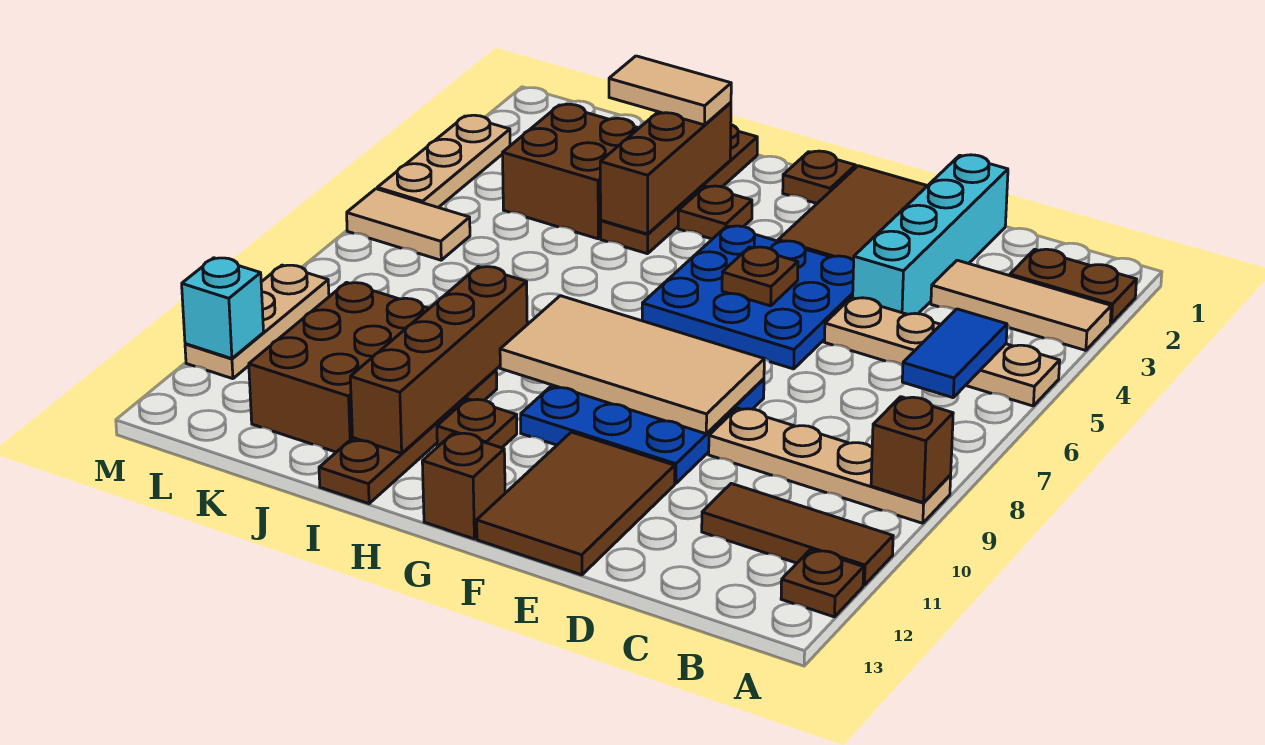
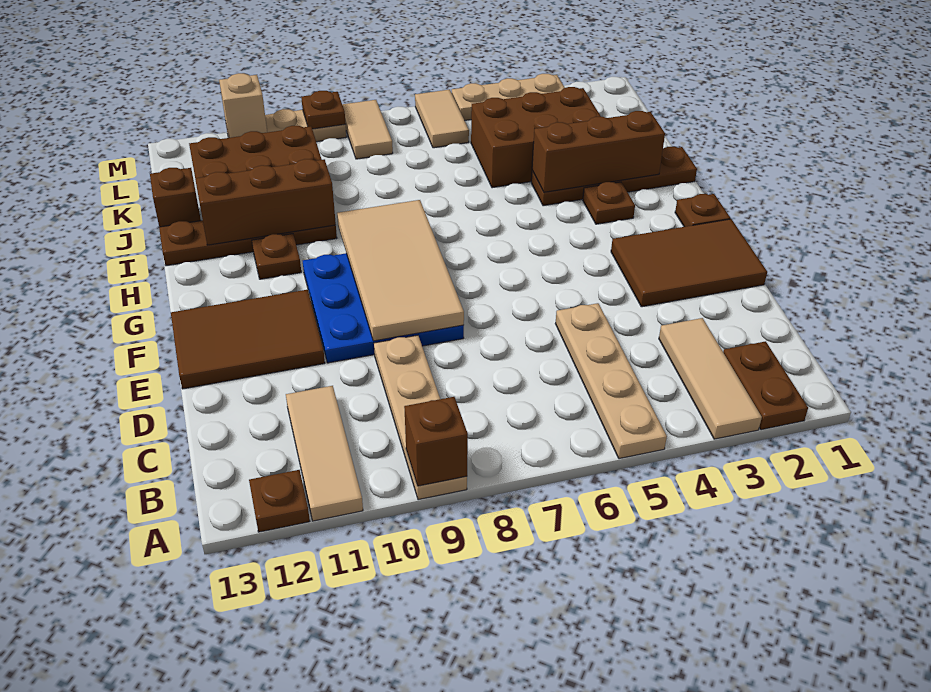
brown tile A11:C11 level 1 -> tan tile A11:C11 level 1
blue tile B5:B6 level 2 -> none
cyan brick D1:D4 level 1 -> none
blue plate E4:G6 level 1 -> none
brown plate F5 level 2 -> brown plate M9 level 2
brown brick G13 level 1 -> brown brick J13 level 1
tan tile I2:J2 level 3 -> tan tile L8:M8 level 1
brown brick I9:I12 level 2 -> brown brick I10:I12 level 2
brown brick J3:K4 level 1 -> brown brick J3:K5 level 1
cyan brick M11 level 2 -> tan brick M11 level 2

